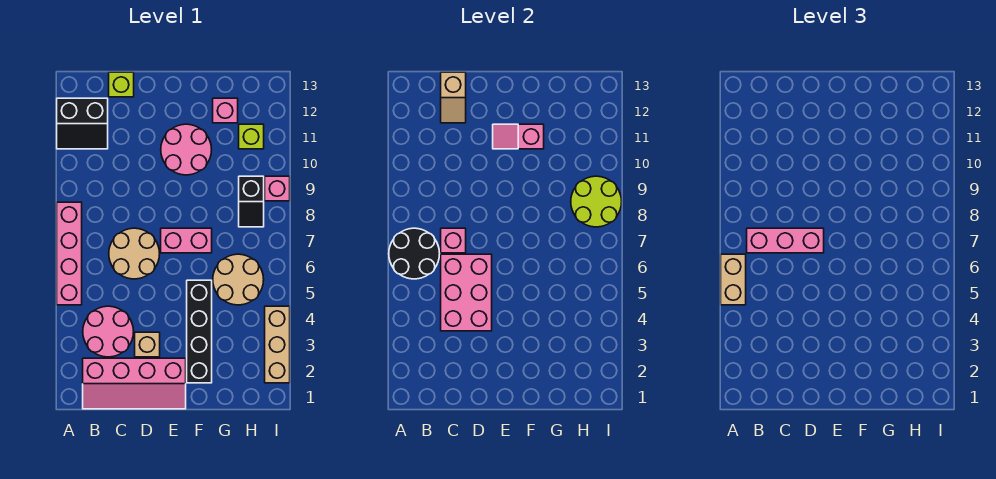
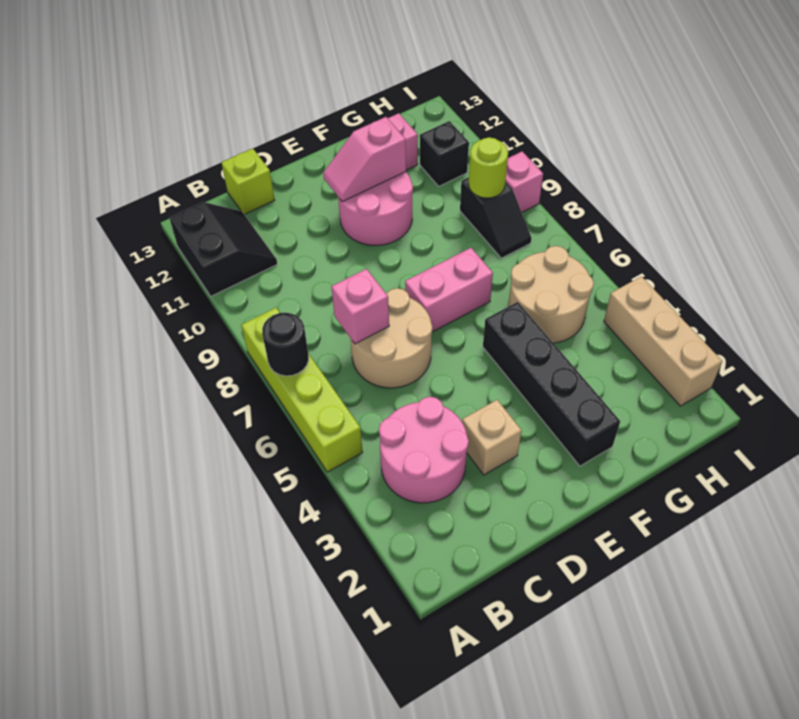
pink brick A5:A8 level 1 -> lime brick A5:A8 level 1
tan brick A5:A6 level 3 -> none
black round brick A6:B7 level 2 -> black round brick A7 level 2
black slope A11:B12 level 1 top 12 -> black slope A11:B12 level 1 top A
pink slope B1:E2 level 1 top 2 -> none
pink brick B7:D7 level 3 -> none
pink brick C4:D6 level 2 -> none
tan slope C12:C13 level 2 top 13 -> none
lime round brick H8:I9 level 2 -> lime round brick H9 level 2
lime brick H11 level 1 -> black brick H11 level 1

